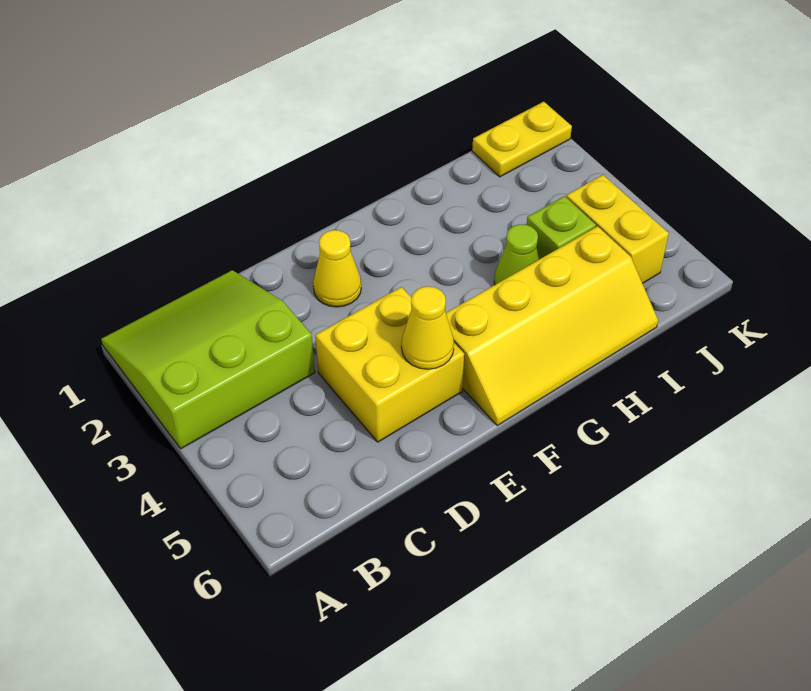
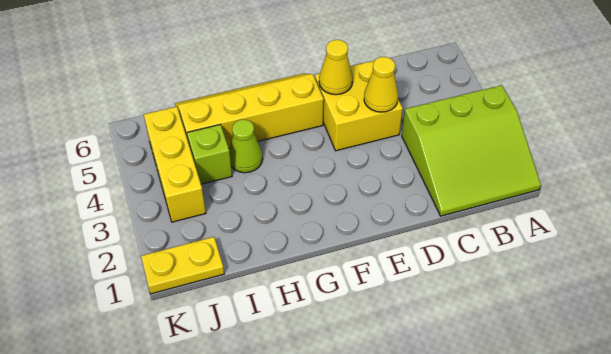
yellow cone E2 level 1 -> yellow cone D4 level 2
yellow brick J4:J5 level 1 -> yellow brick J3:J5 level 1

